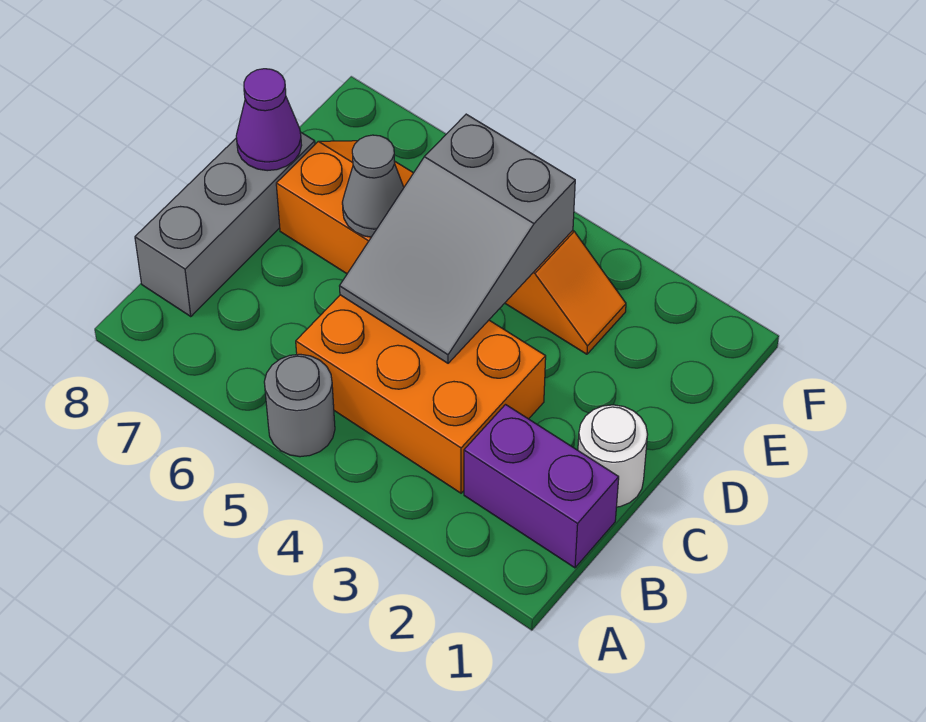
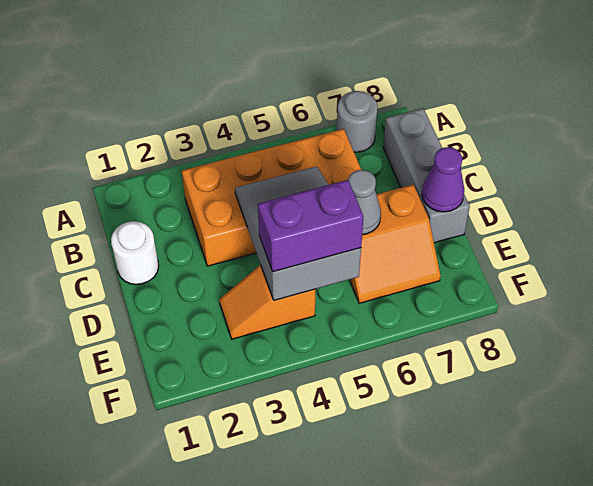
grey round brick A5 level 1 -> grey round brick A7 level 1
purple brick B1:B2 level 1 -> purple brick E4:E5 level 3
orange brick B3:C5 level 1 -> orange brick B3:C6 level 1

